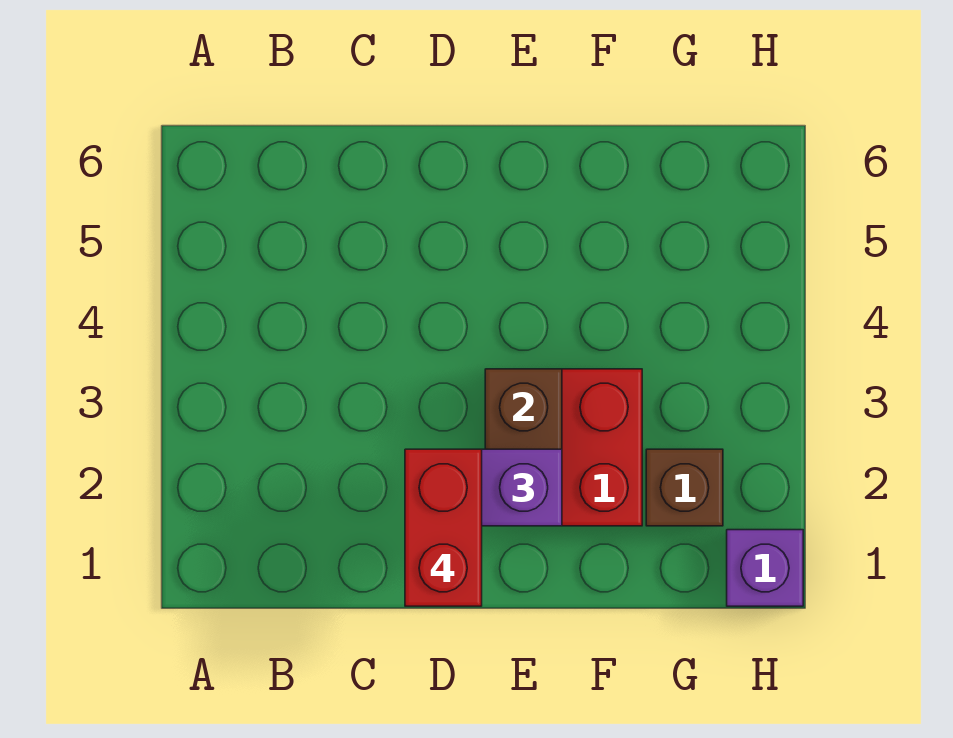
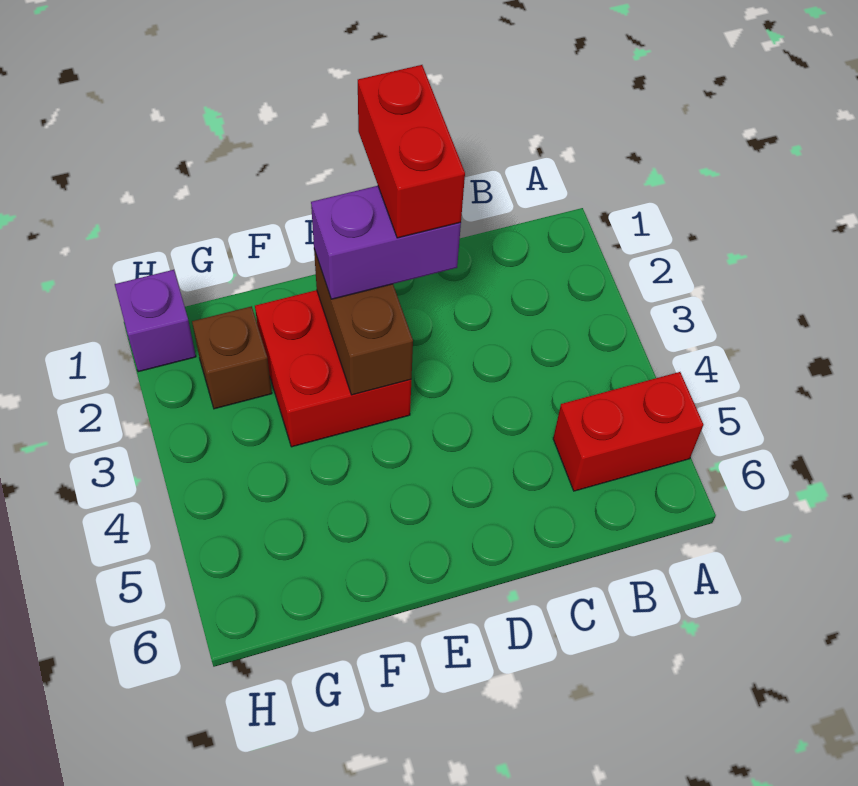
none -> red brick A5:B5 level 1

